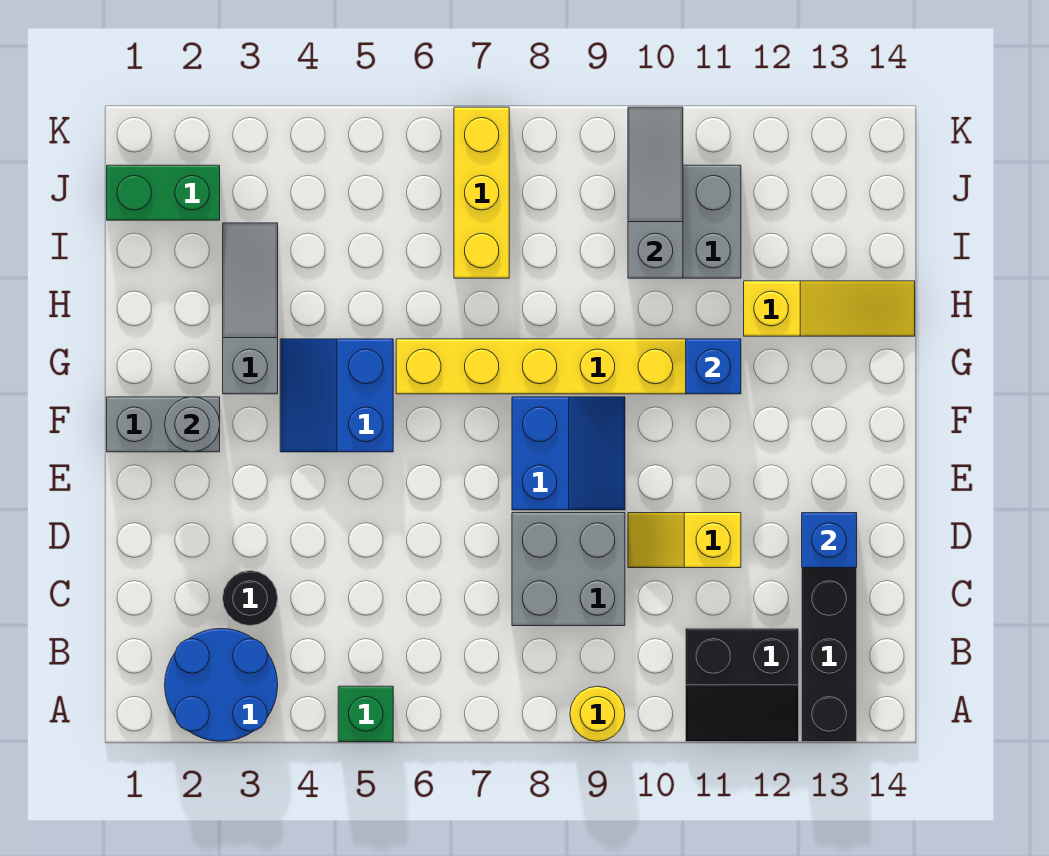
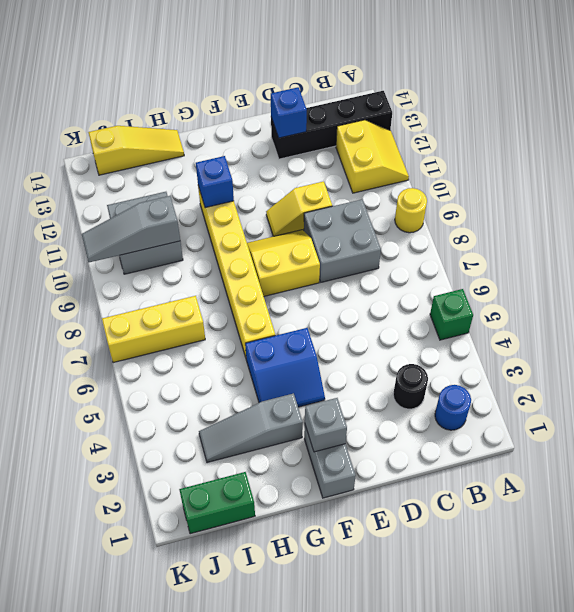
blue round brick A2:B3 level 1 -> blue round brick B2 level 1
black slope A11:B12 level 1 top B -> yellow slope A11:B12 level 1 top B
yellow slope D10:D11 level 1 top 11 -> yellow slope D10:E10 level 1 top D
blue slope E8:F9 level 1 top 8 -> yellow slope E8:F9 level 1 top 8
grey round brick F2 level 2 -> grey brick F2 level 2
yellow slope H12:H14 level 1 top 12 -> yellow slope H14:J14 level 1 top J
green brick J1:J2 level 1 -> green brick I1:J1 level 1

